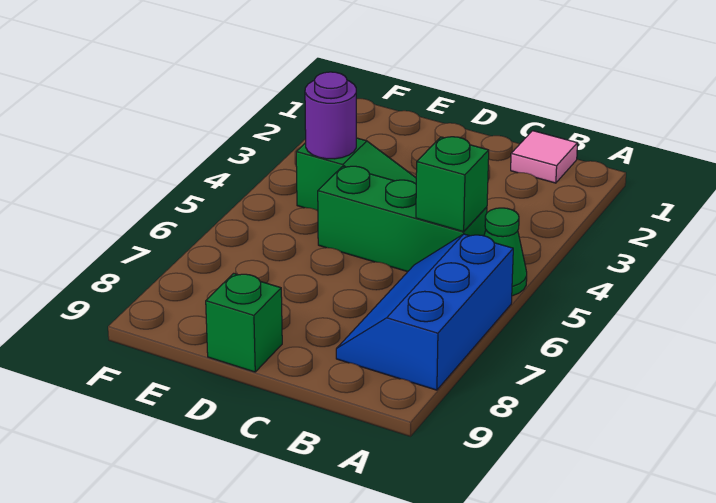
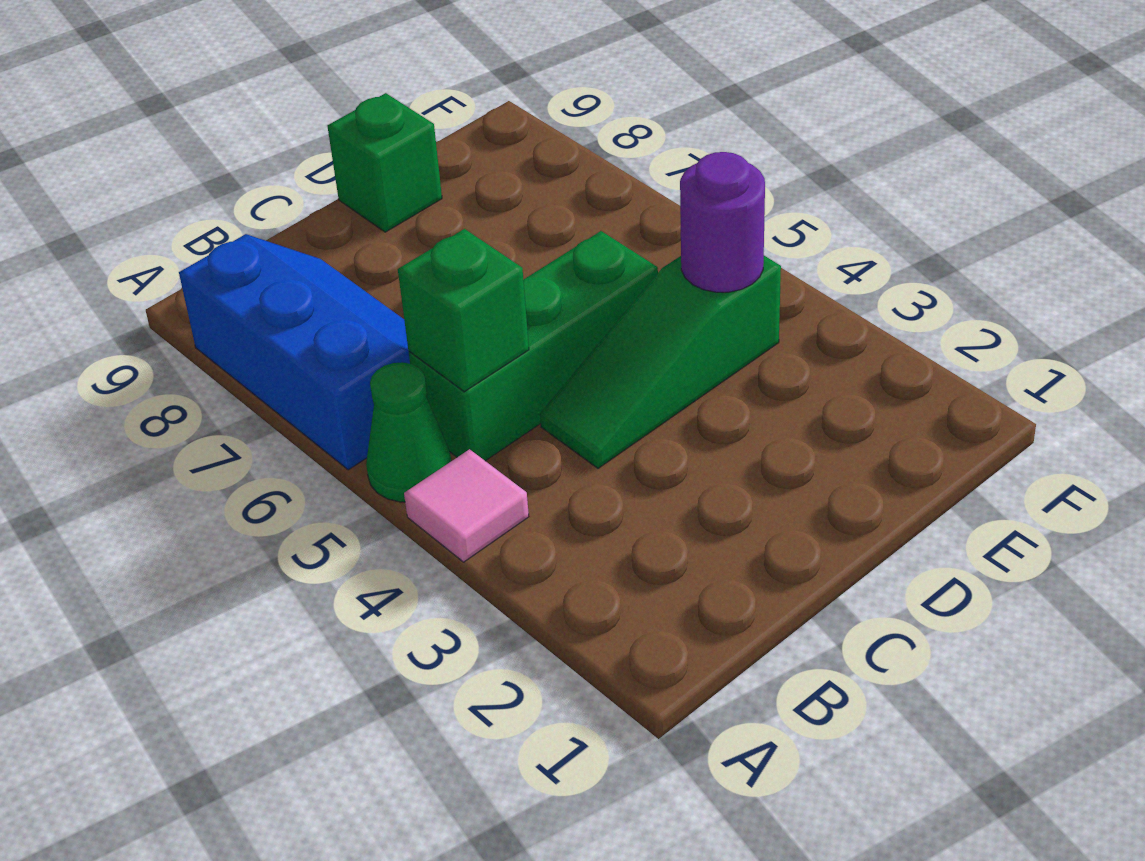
pink tile B1 level 1 -> pink tile A4 level 1

